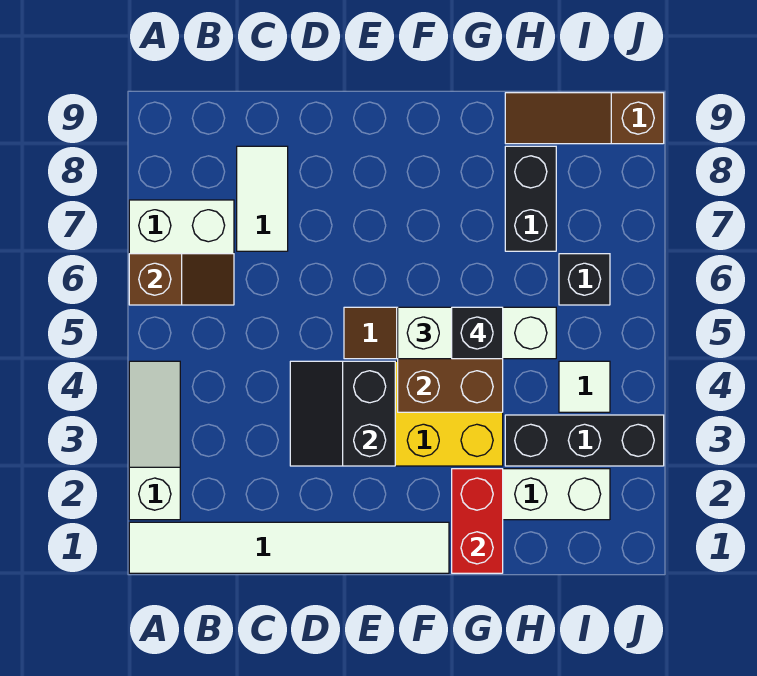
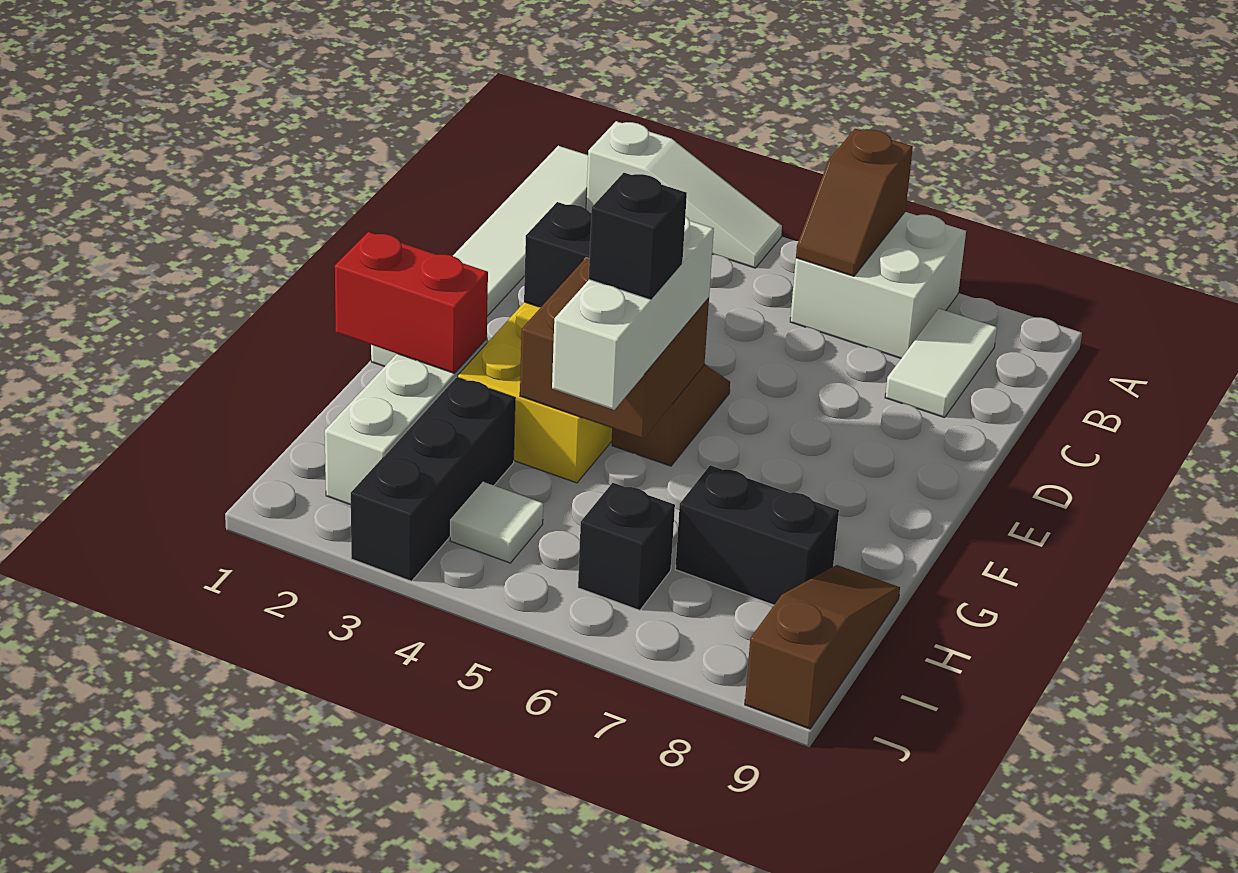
white tile C7:C8 level 1 -> white tile B8:C8 level 1

